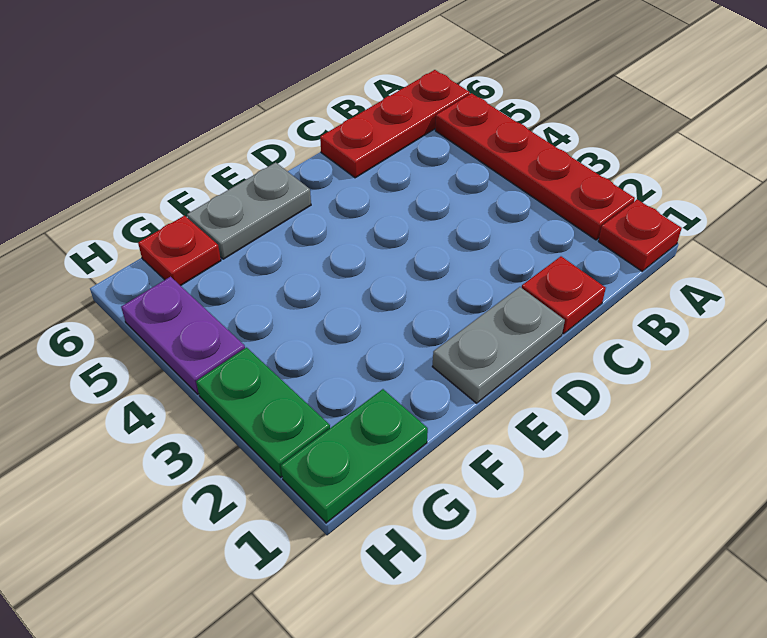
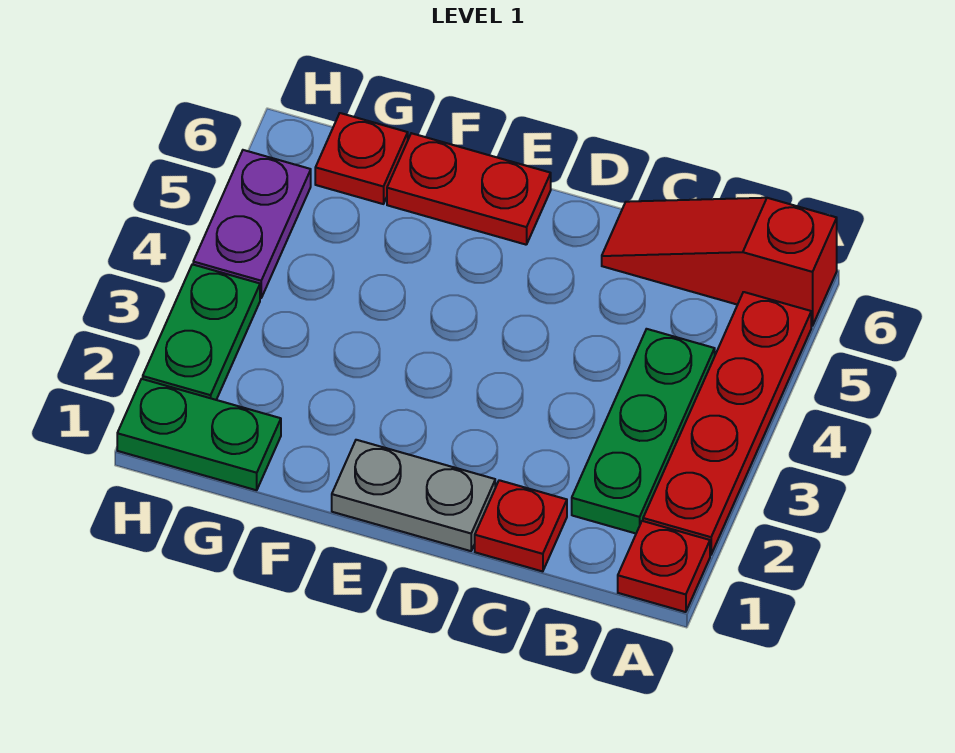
red plate A6:C6 level 1 -> red slope A6:C6 level 1 top A
none -> green plate B2:B4 level 1
grey plate E6:F6 level 1 -> red plate E6:F6 level 1

